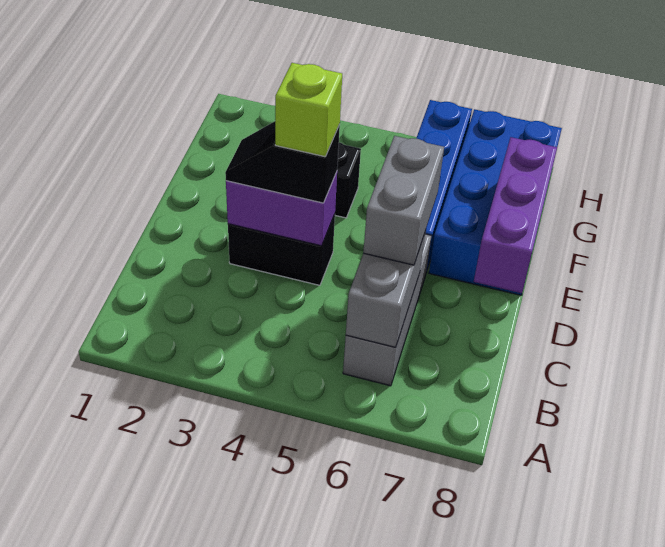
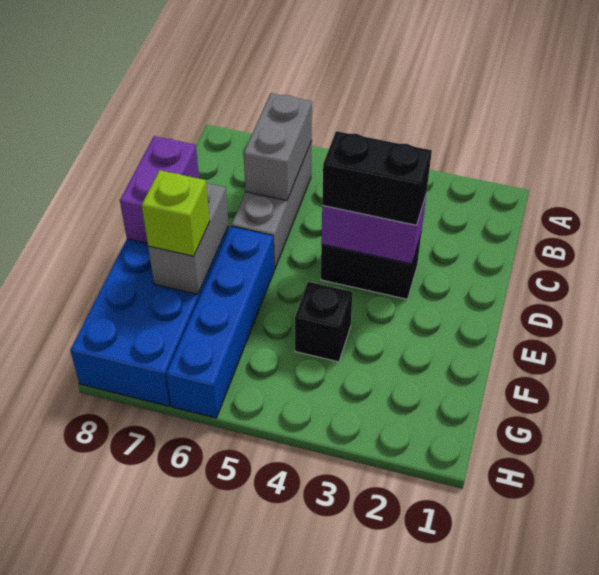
grey brick C6:D6 level 3 -> grey brick E7:F7 level 2
black slope D3:D4 level 3 top 4 -> black brick D3:D4 level 3
lime brick D4 level 4 -> lime brick F7 level 3
purple brick D8:F8 level 2 -> purple brick D8:E8 level 2

